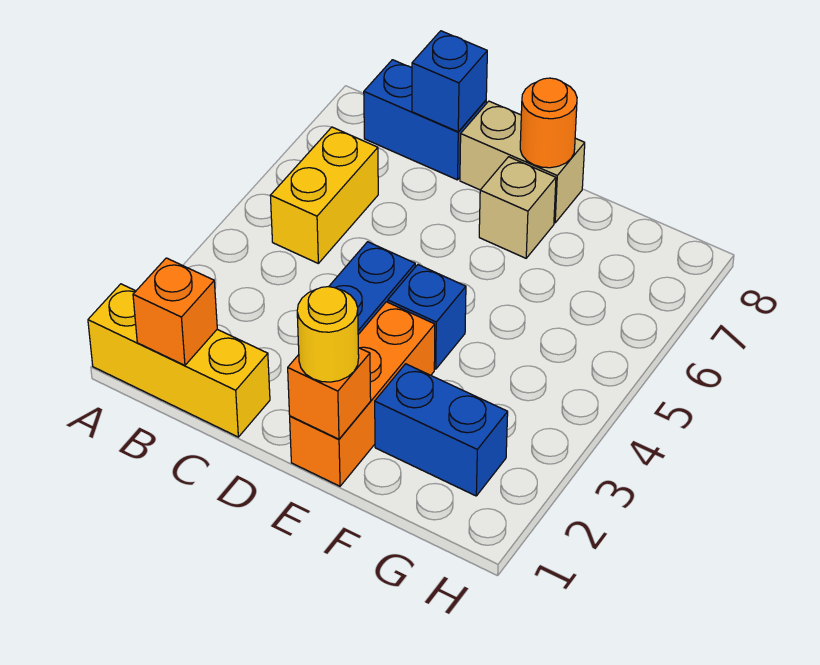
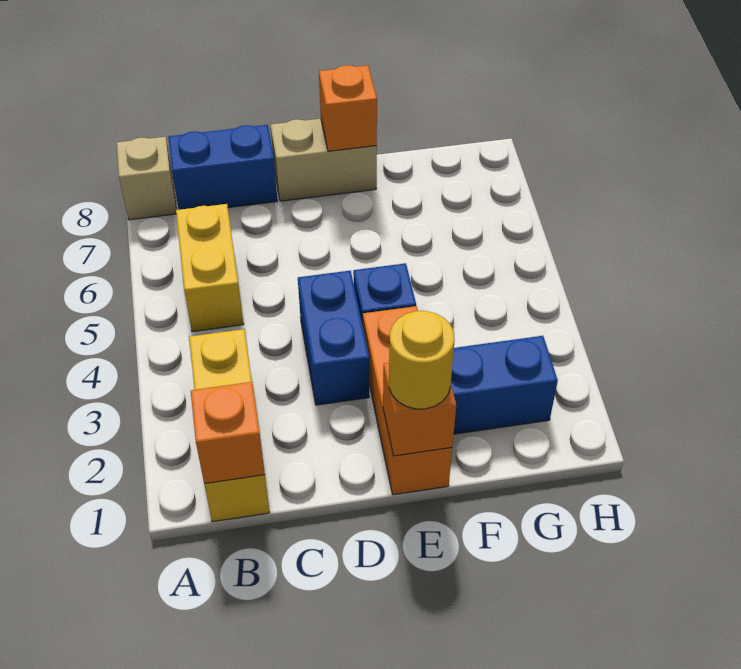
yellow brick A1:C1 level 1 -> yellow brick B1:B3 level 1
blue brick C8 level 2 -> none
tan brick E7 level 1 -> tan brick A8 level 1
orange round brick E8 level 2 -> orange brick E8 level 2

